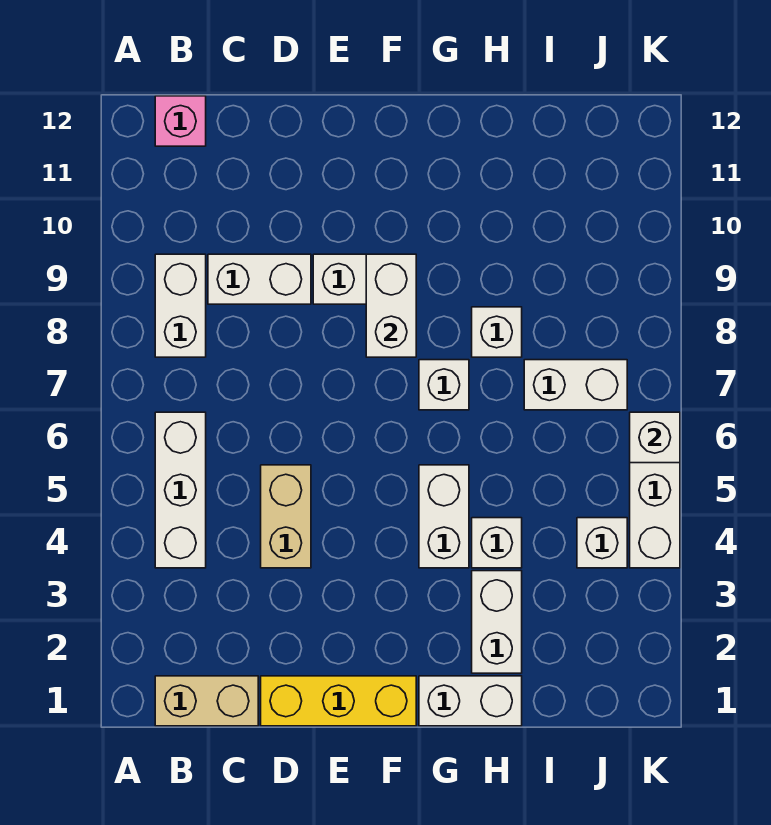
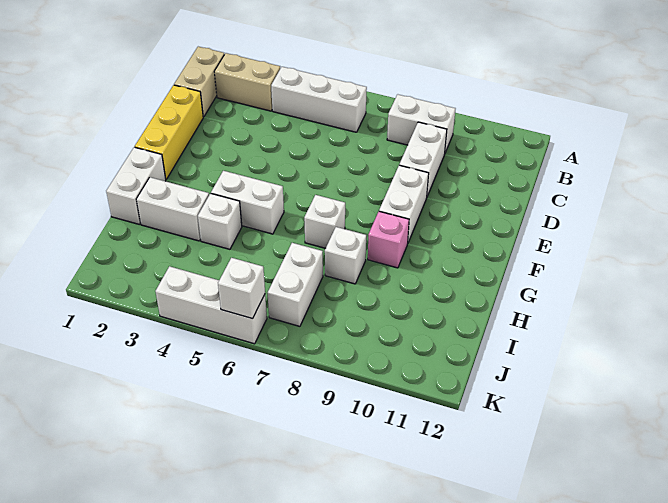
pink brick B12 level 1 -> pink brick G9 level 1
tan brick D4:D5 level 1 -> tan brick B2:B3 level 1
white brick F8:F9 level 2 -> none
white brick J4 level 1 -> none

